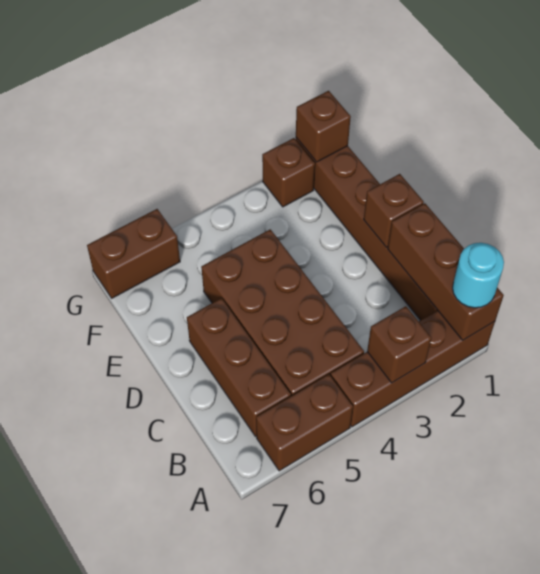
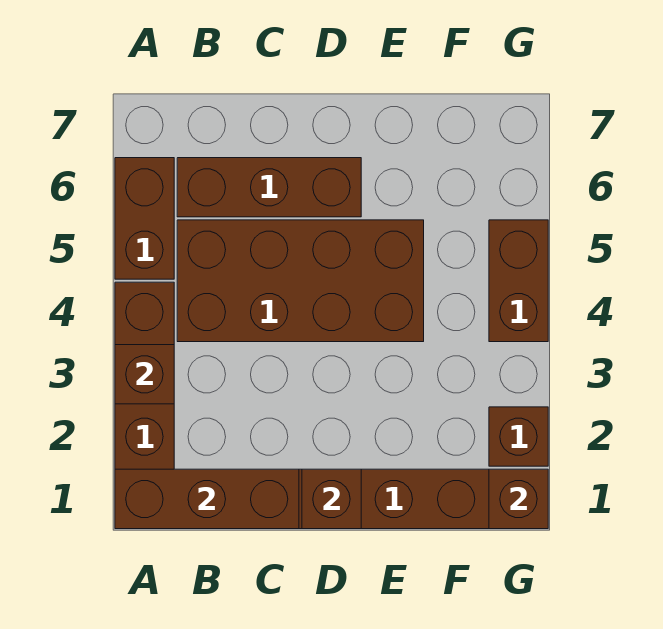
cyan round brick A1 level 3 -> none
brown brick G6:G7 level 1 -> brown brick G4:G5 level 1

